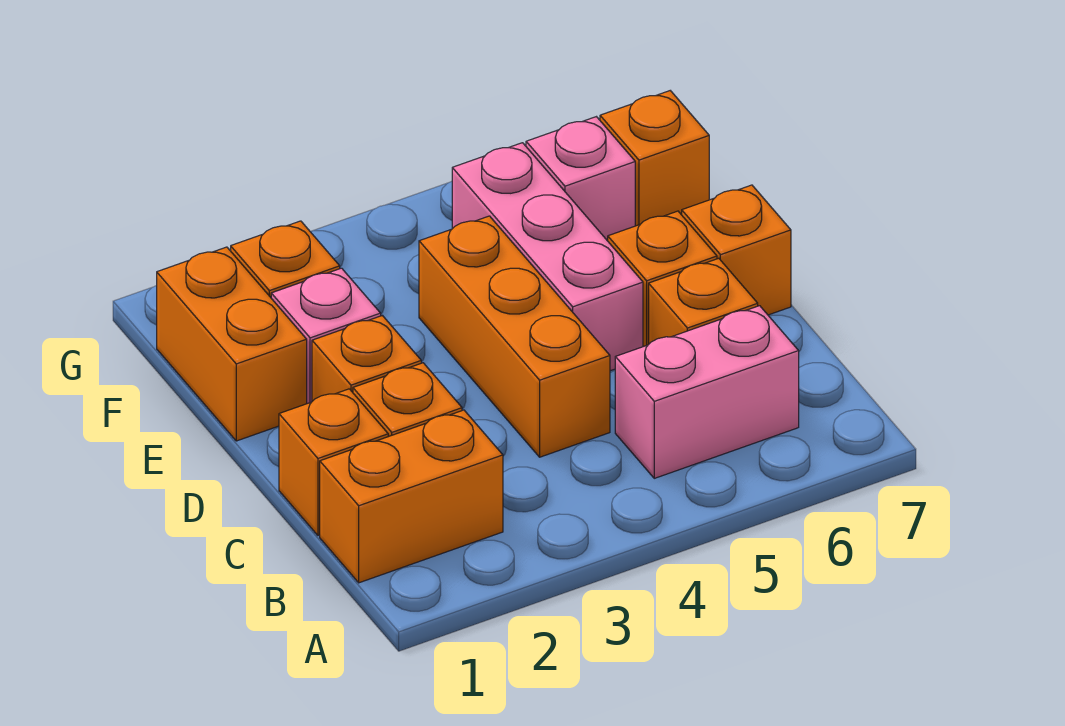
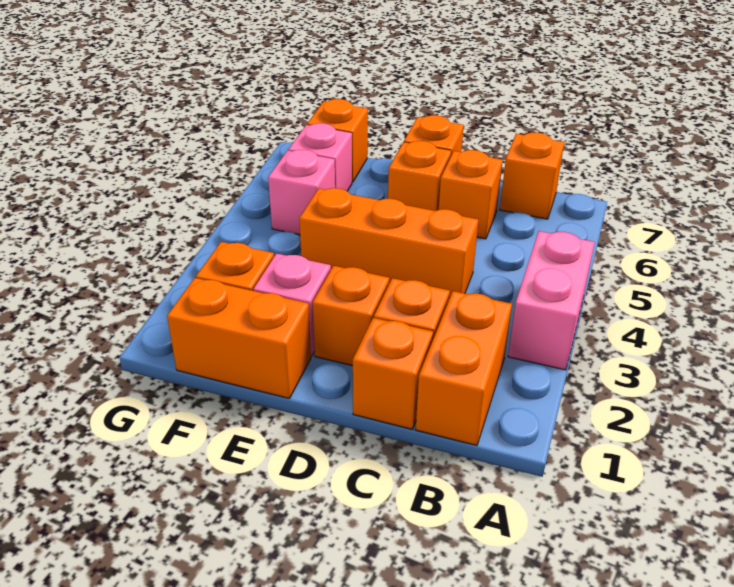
pink brick B5:B6 level 1 -> pink brick A3:A4 level 1
none -> orange brick B7 level 1
pink brick D5:F5 level 1 -> pink brick F5 level 1

